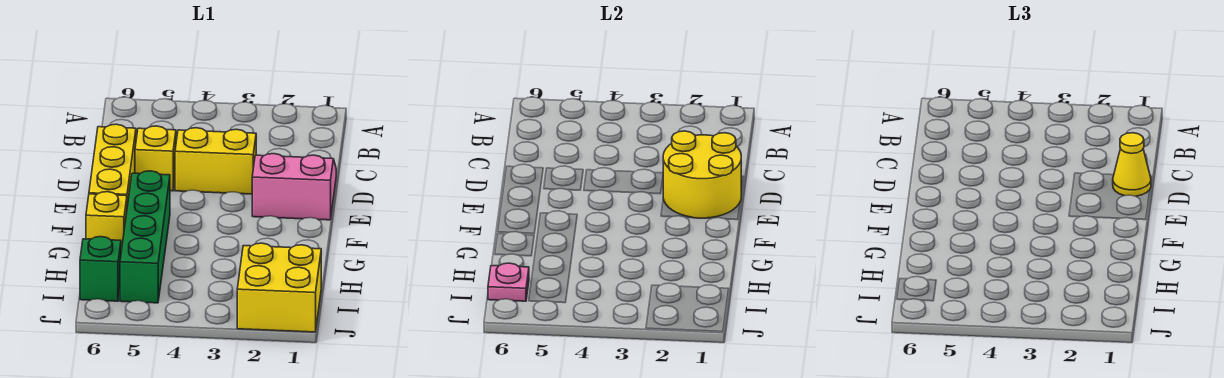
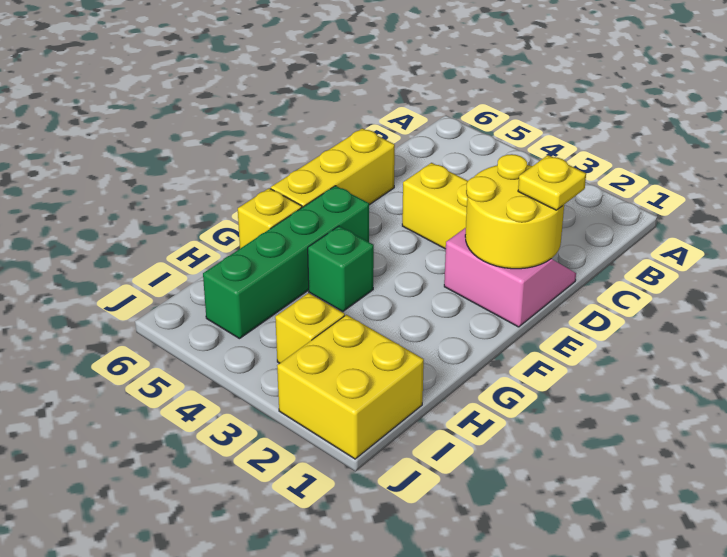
yellow cone D1 level 3 -> yellow plate D1 level 3
yellow brick D5 level 1 -> yellow brick I3 level 1
green brick I6 level 1 -> green brick G4 level 1
pink plate I6 level 2 -> none

